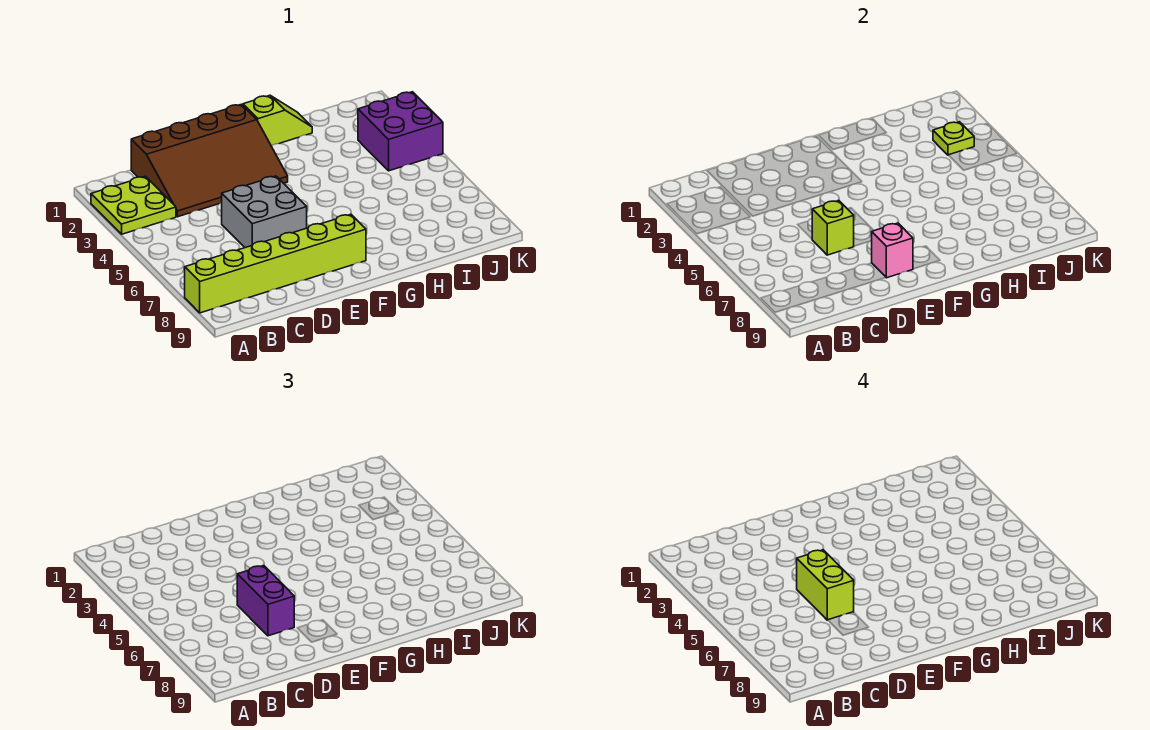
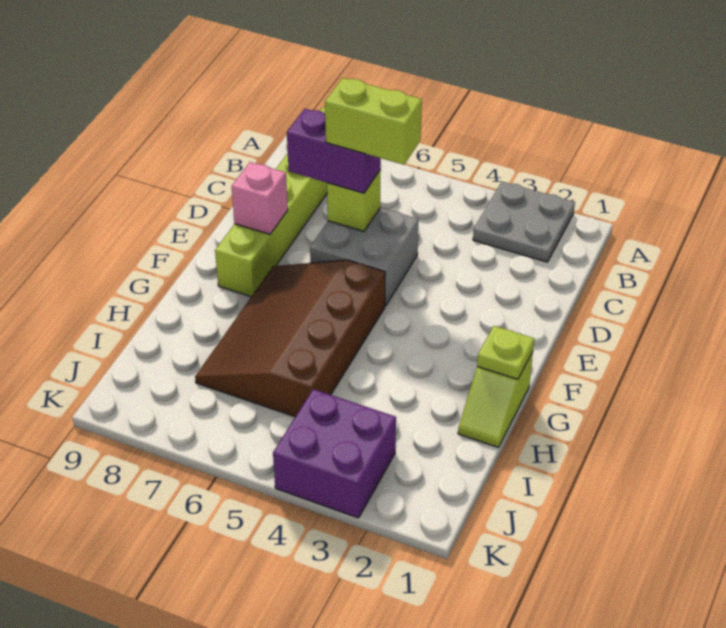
lime plate A2:B3 level 1 -> grey plate A2:B3 level 1
brown slope C1:F3 level 1 top 1 -> brown slope F5:I7 level 1 top 5
lime plate J3 level 2 -> lime plate G1 level 2

